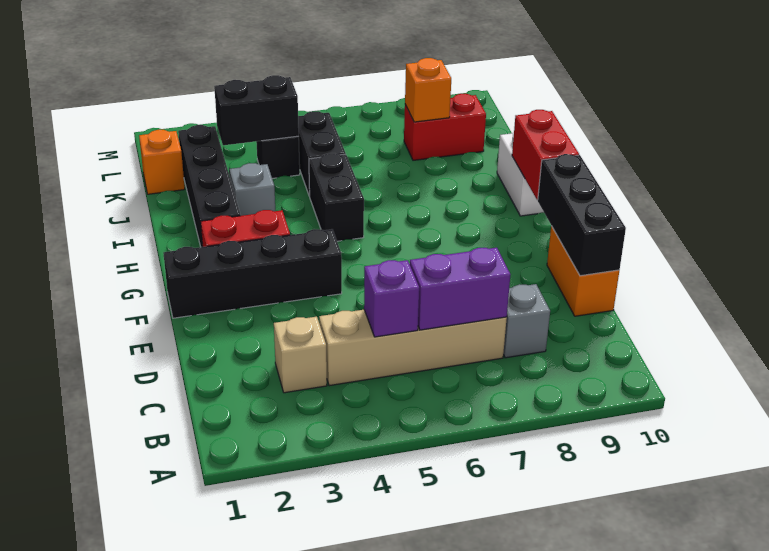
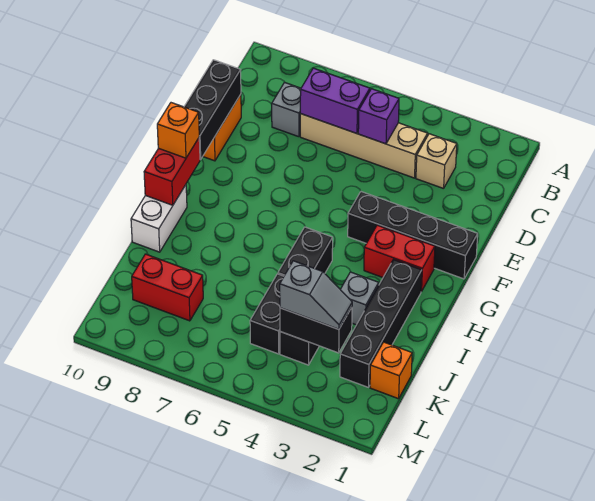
none -> grey slope K3:K4 level 3 top 4
orange brick K8 level 2 -> orange brick G10 level 3

